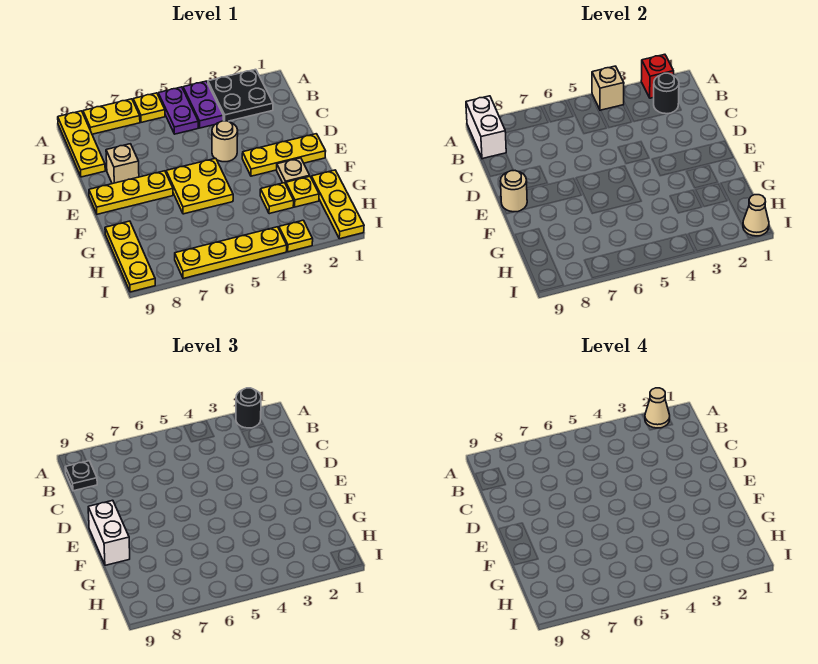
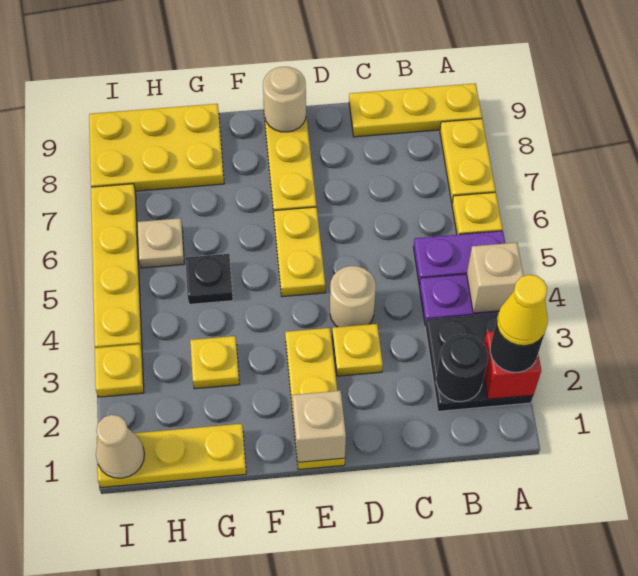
tan cone A2 level 4 -> yellow cone A2 level 4
white brick A9:B9 level 2 -> none
black plate B9 level 3 -> black plate G5 level 1
tan brick D8 level 1 -> tan brick E1 level 2
yellow plate E5:F6 level 1 -> yellow plate E5:E6 level 1
white brick E9:F9 level 3 -> none
tan plate F2 level 1 -> tan plate H6 level 1
yellow plate G2 level 1 -> yellow plate D3 level 1
yellow plate G9:I9 level 1 -> yellow plate G8:I9 level 1

